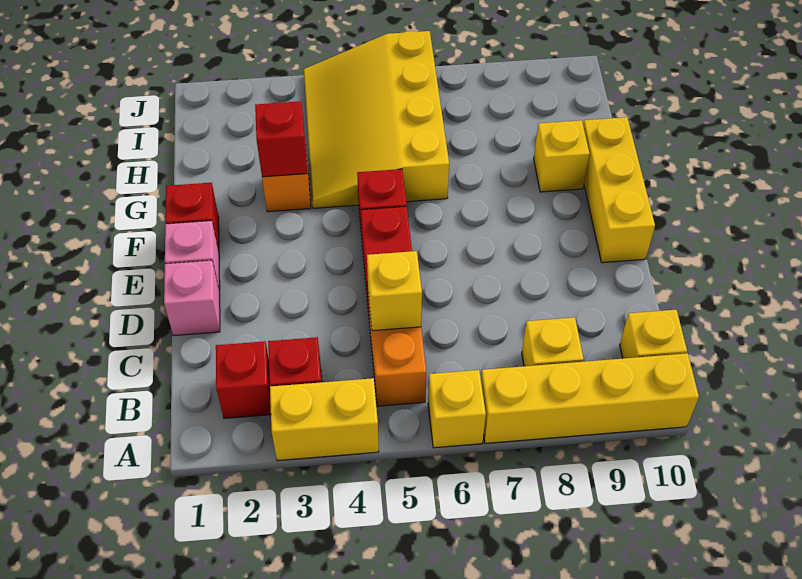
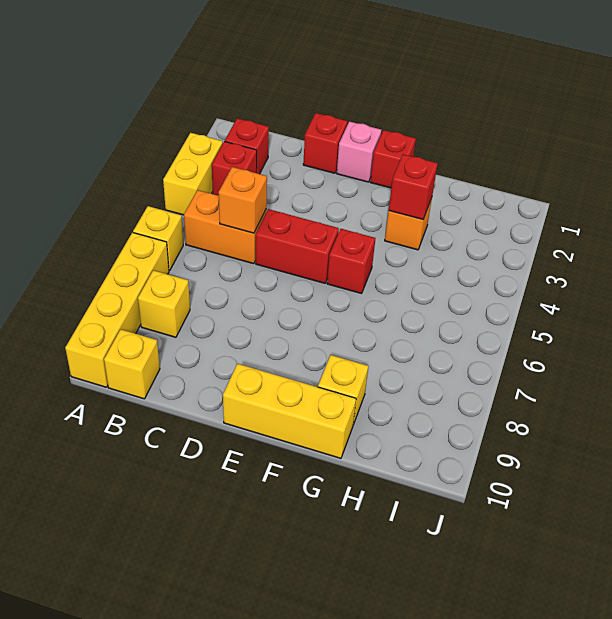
yellow brick C5 level 2 -> orange brick C5 level 2
pink brick D1 level 1 -> red brick D1 level 1
yellow slope G4:J6 level 1 top 6 -> none

